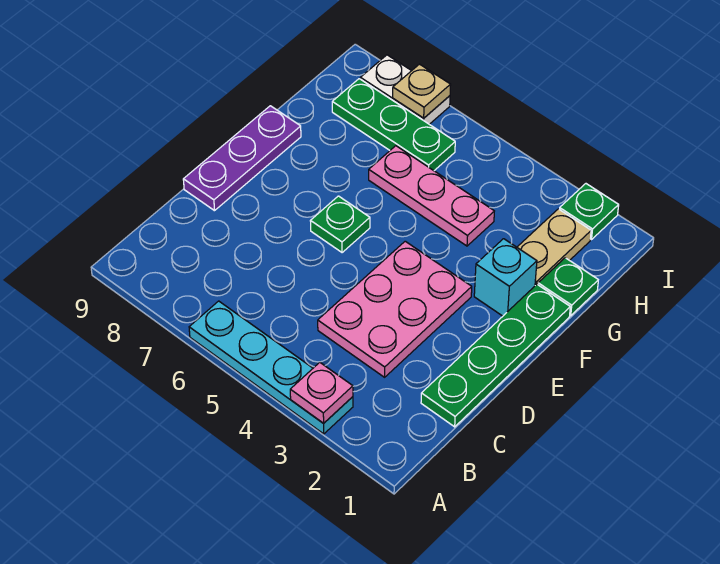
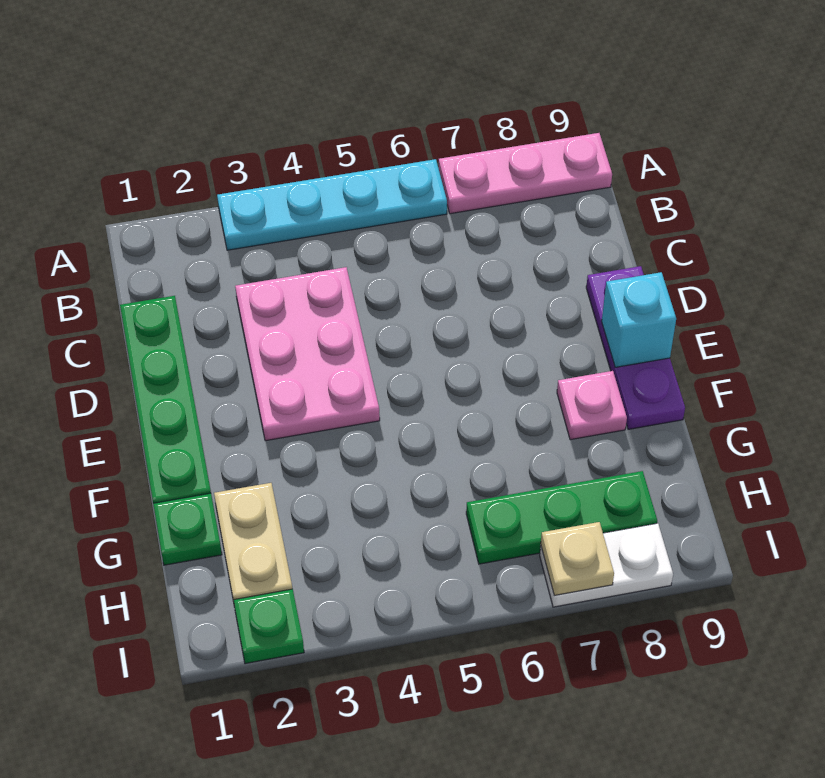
pink plate A3 level 2 -> pink plate F8 level 1
green plate E6 level 1 -> none
cyan brick F2 level 1 -> cyan brick E9 level 2
pink plate G4:G6 level 1 -> pink plate A7:A9 level 1

